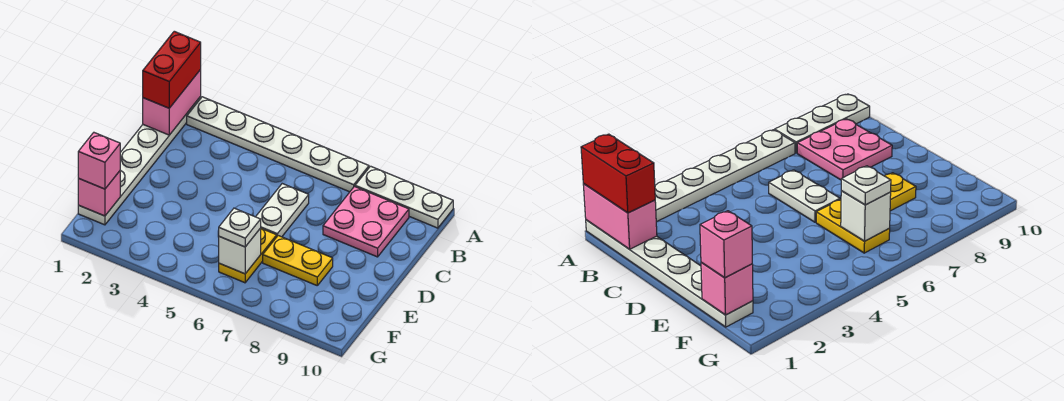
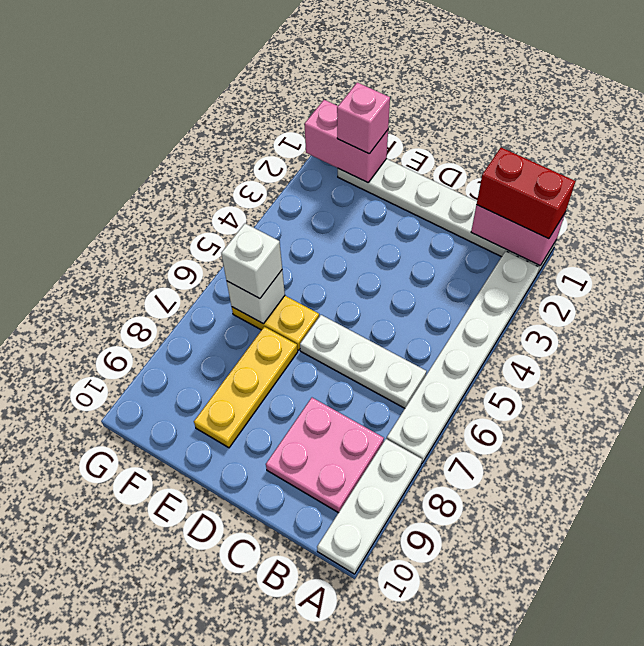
white plate C6:D6 level 1 -> white plate B6:D6 level 1
yellow plate E7:E8 level 1 -> yellow plate E7:E9 level 1
pink brick F1 level 2 -> pink brick F1:G1 level 2
white plate F6 level 3 -> white brick F6 level 3

